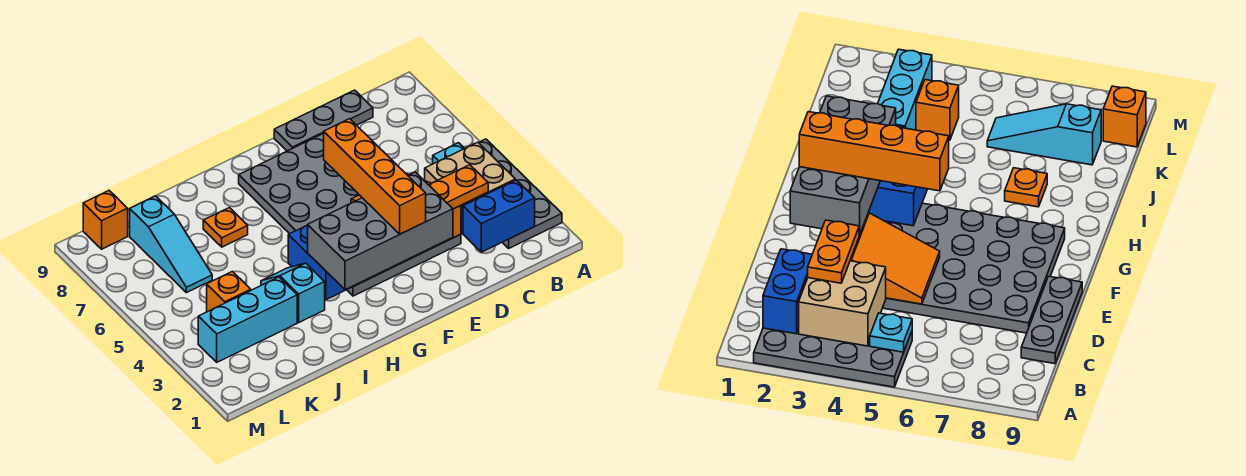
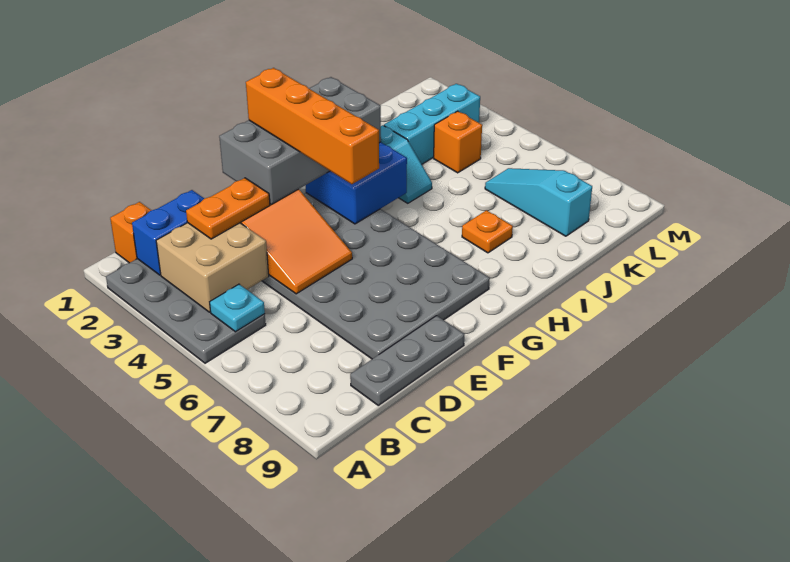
orange brick L9 level 1 -> orange brick B1 level 1

